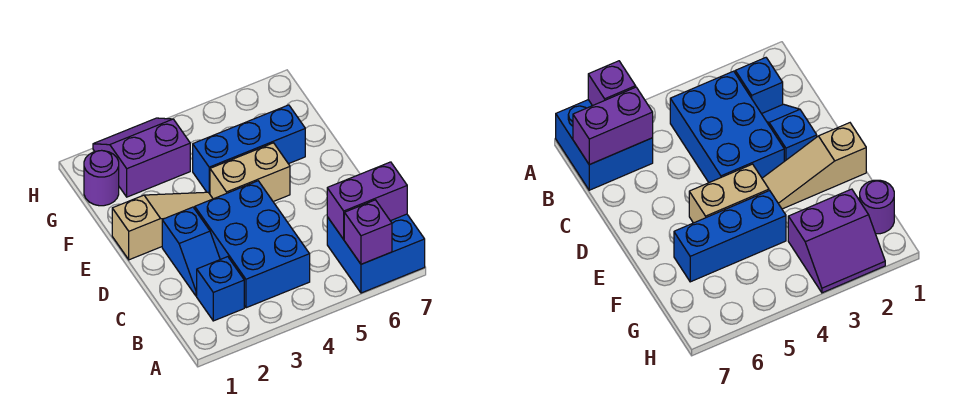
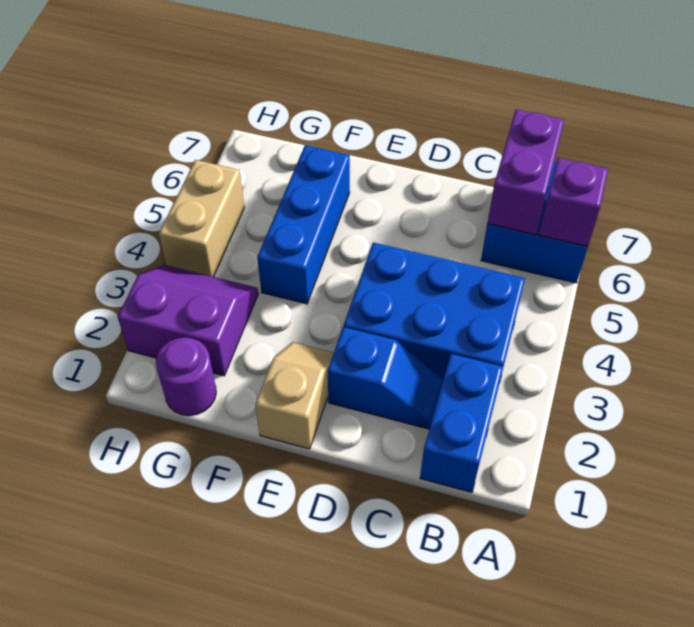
blue brick B2 level 1 -> blue brick B1:B2 level 1
tan slope E1:E3 level 1 top 1 -> tan slope E1:E2 level 1 top 1
tan brick E4:E5 level 1 -> tan brick H4:H5 level 1
purple slope G2:H3 level 1 top G -> purple slope G2:H3 level 1 top 2

